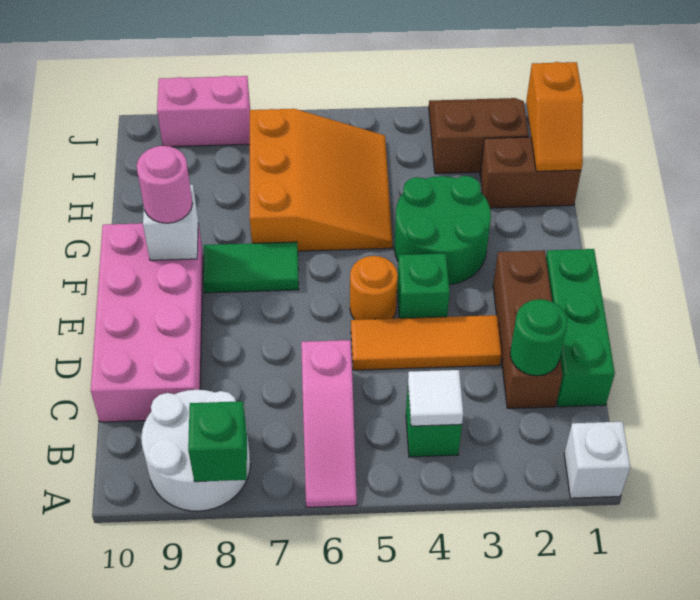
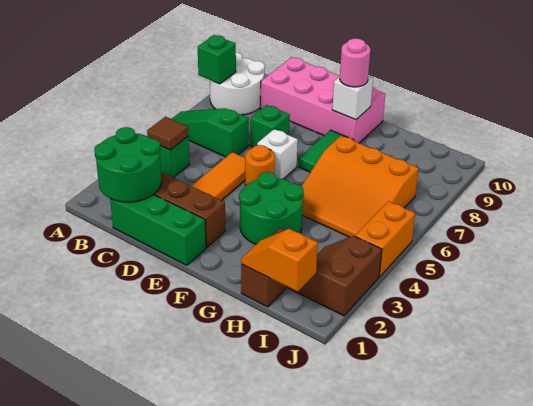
white brick A1 level 1 -> white brick E6 level 1
pink slope A6:C6 level 1 top C -> green slope A6:C6 level 1 top C
white tile B4 level 2 -> brown tile B4 level 2
green round brick C2 level 2 -> green round brick B1:C2 level 2
green brick E4 level 1 -> green brick D7 level 1
brown slope I2:J3 level 1 top I -> brown slope I2:J3 level 1 top J
none -> orange brick J4:J5 level 1
pink brick J8:J9 level 1 -> none

